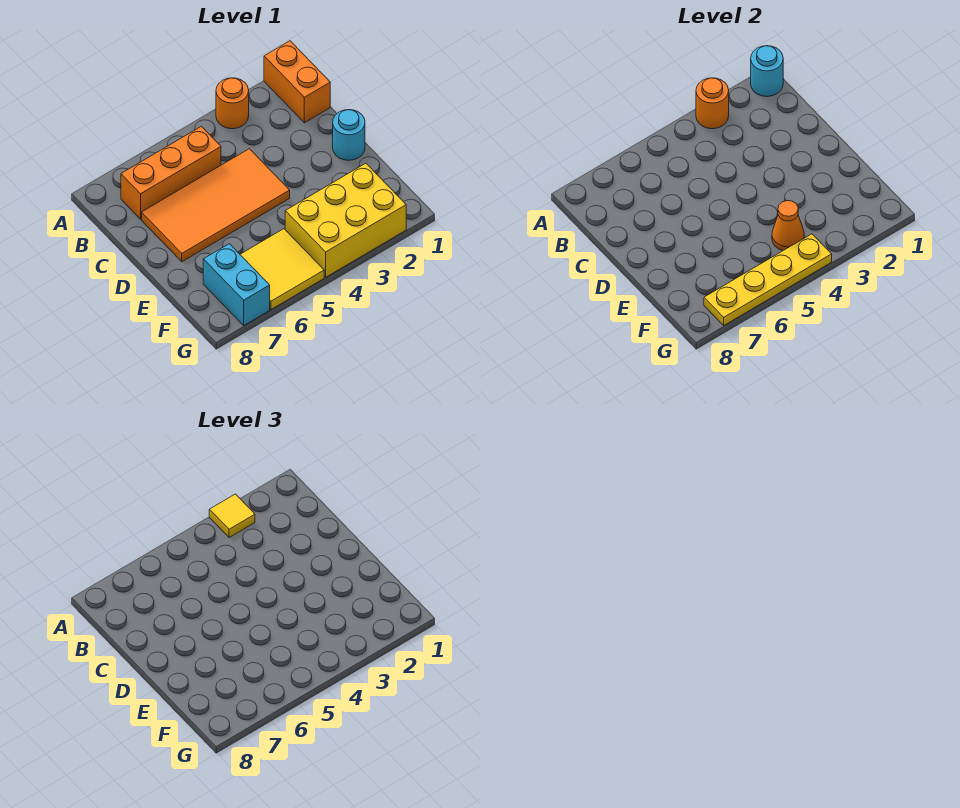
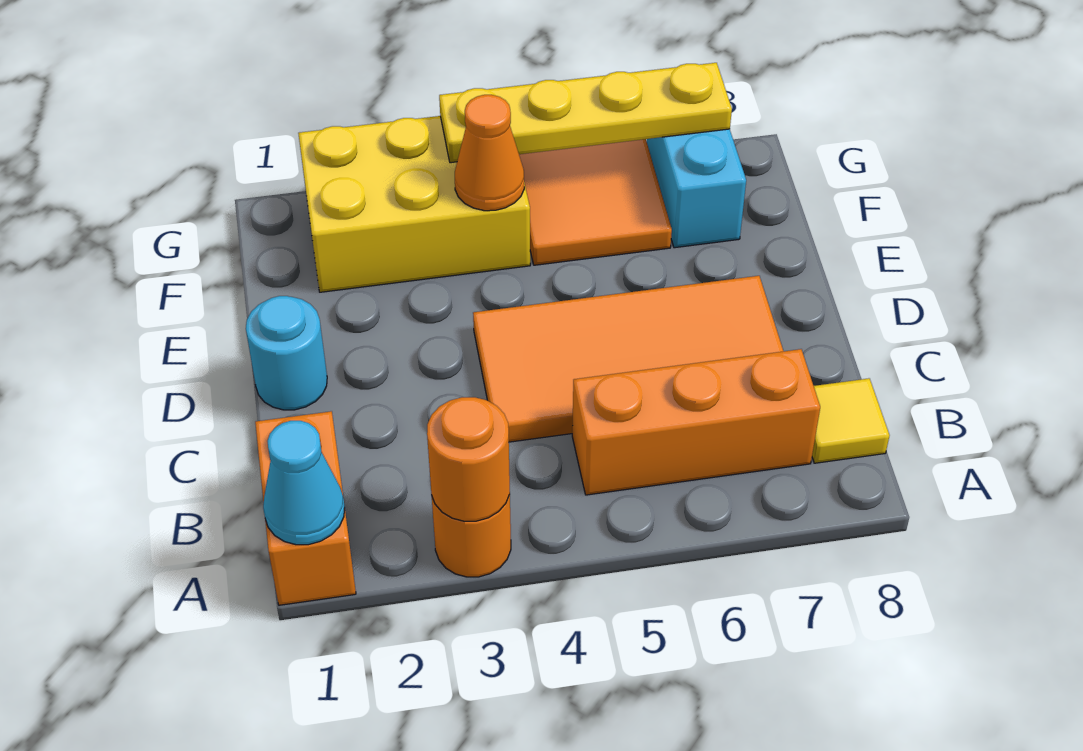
cyan round brick A1 level 2 -> cyan cone A1 level 2
yellow tile A3 level 3 -> yellow tile B8 level 1
yellow tile F5:G6 level 1 -> orange tile F5:G6 level 1

